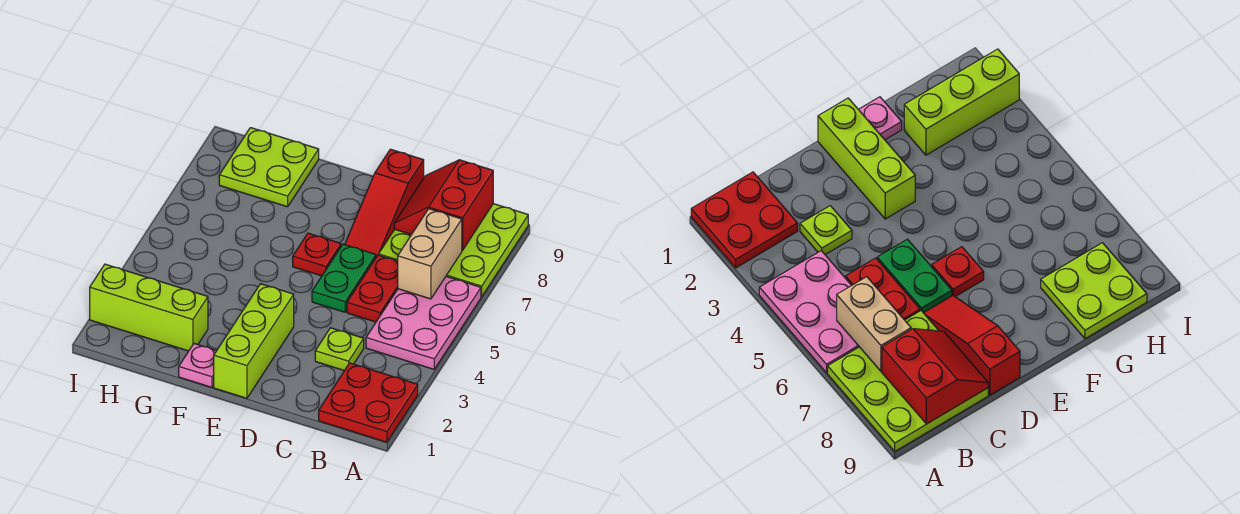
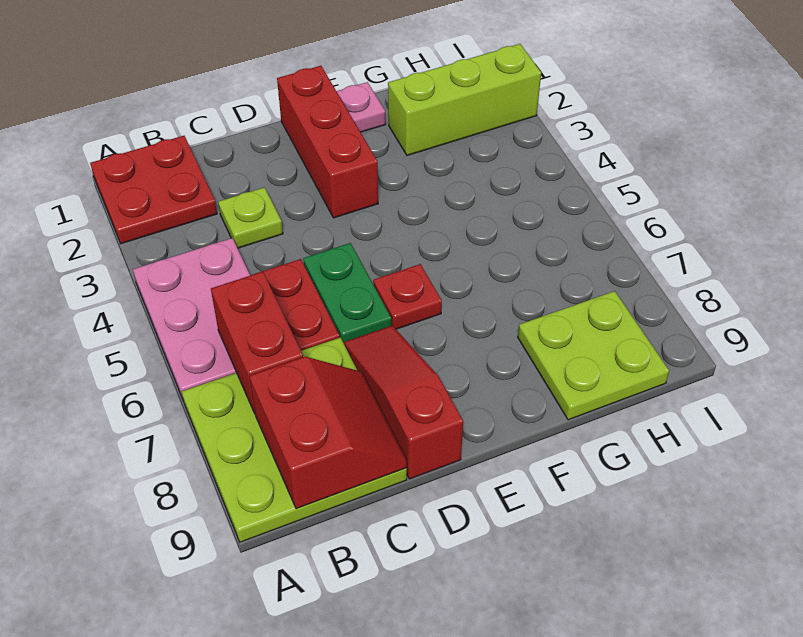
tan brick B6:B7 level 2 -> red brick B6:B7 level 2
lime brick E1:E3 level 1 -> red brick E1:E3 level 1

